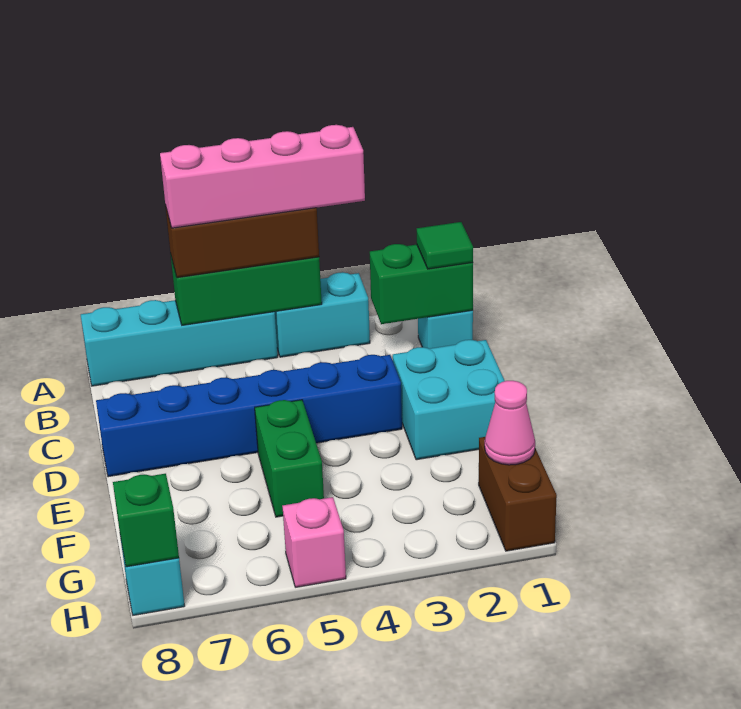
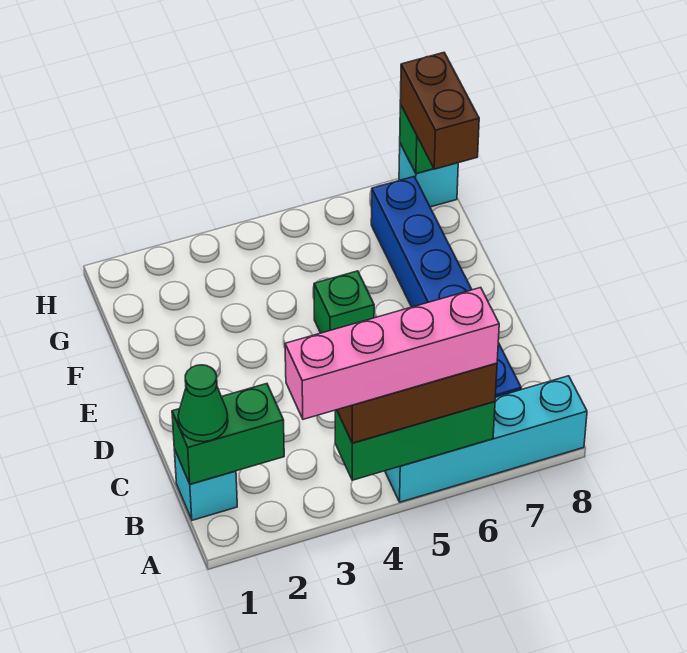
cyan brick A3:A4 level 1 -> none
green tile B1 level 3 -> green cone B1 level 3
cyan brick D1:E2 level 1 -> none
blue brick D3:D8 level 1 -> blue brick B7:G7 level 1
green brick E5:F5 level 1 -> green brick E5 level 1
brown brick G1:H1 level 1 -> brown brick G8:H8 level 3
pink cone G1 level 2 -> none
pink brick H5 level 1 -> none

